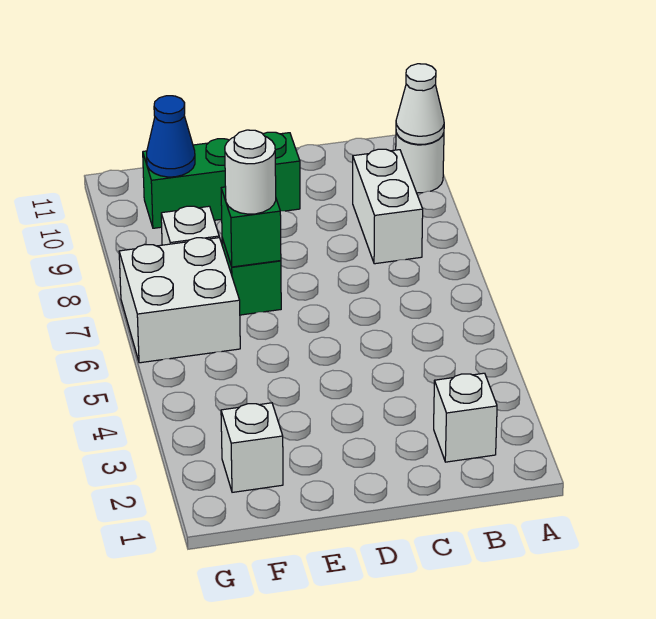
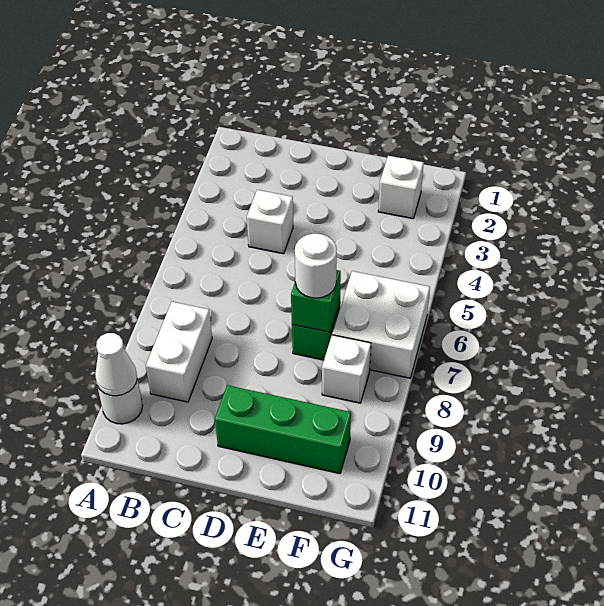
white brick B2 level 1 -> white brick C4 level 1
blue cone F10 level 2 -> none

